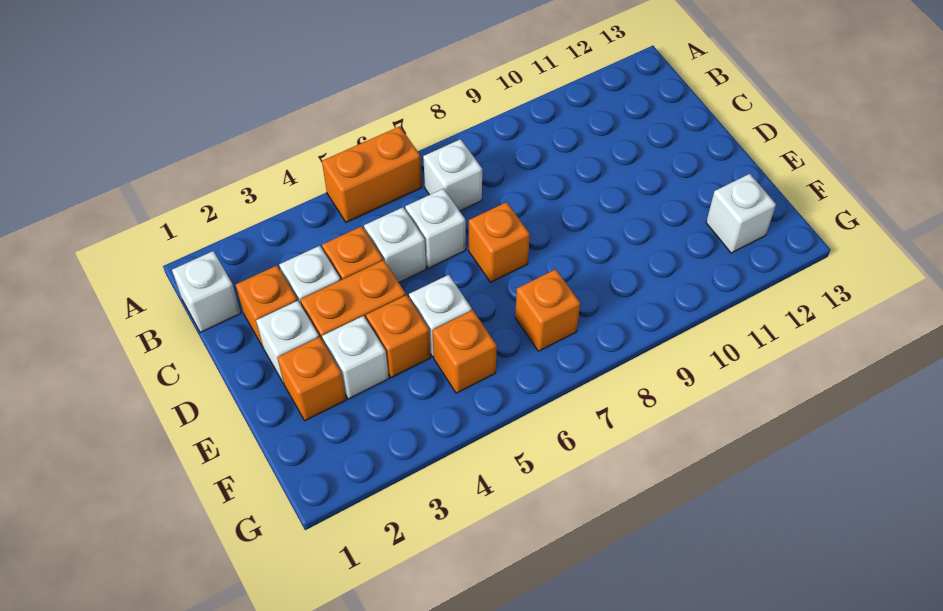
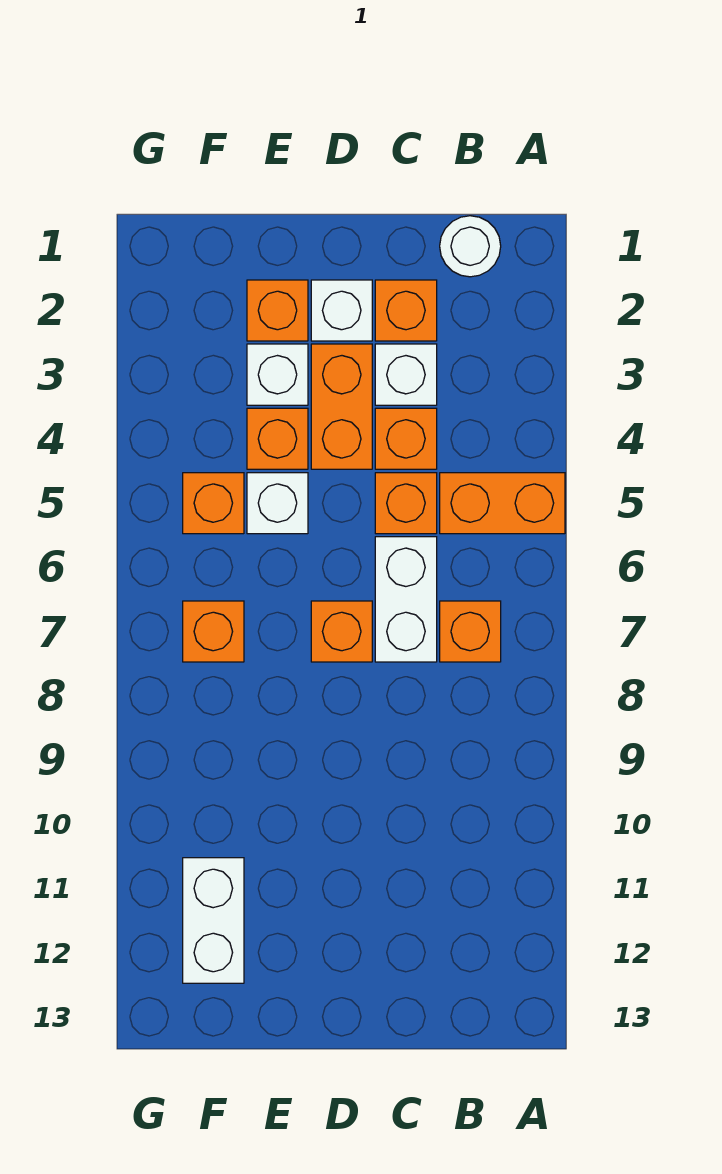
orange brick A5:A6 level 1 -> orange brick A5:B5 level 1
white brick B1 level 1 -> white round brick B1 level 1
white brick B7 level 1 -> orange brick B7 level 1
white brick C5 level 1 -> orange brick C5 level 1
white brick C6 level 1 -> white brick C6:C7 level 1
white brick F12 level 1 -> white brick F11:F12 level 1

